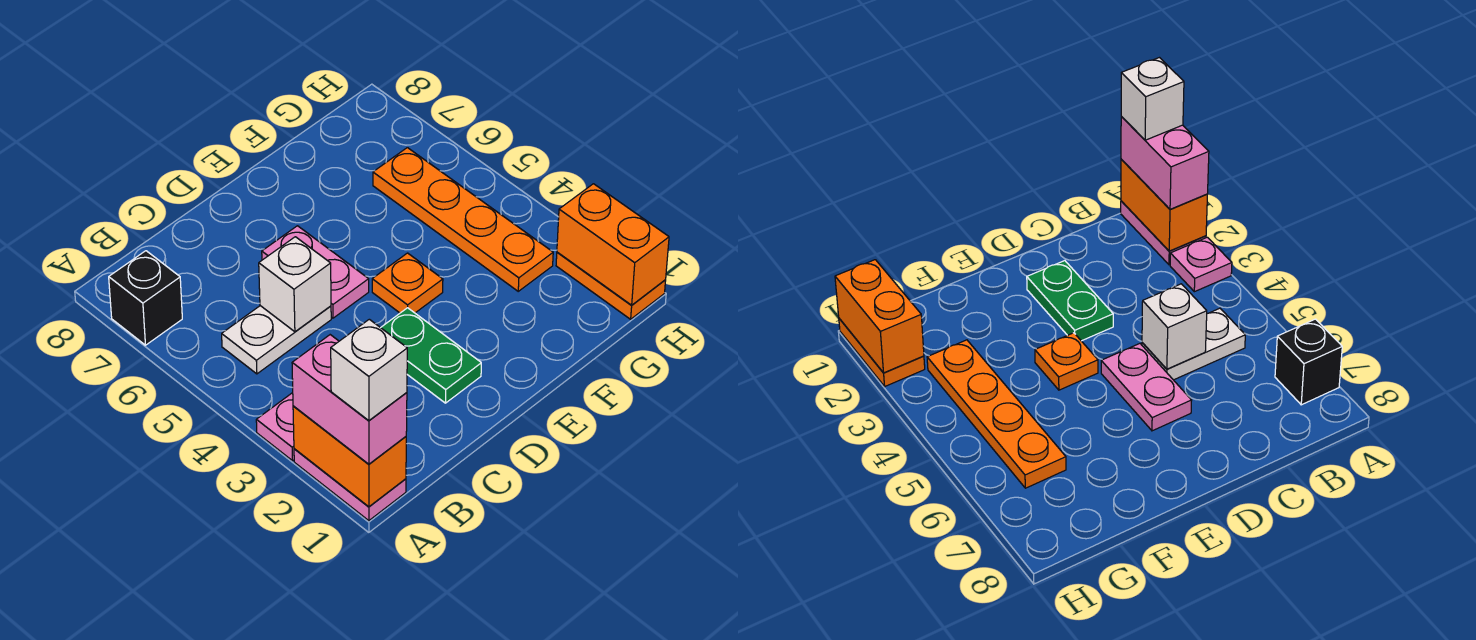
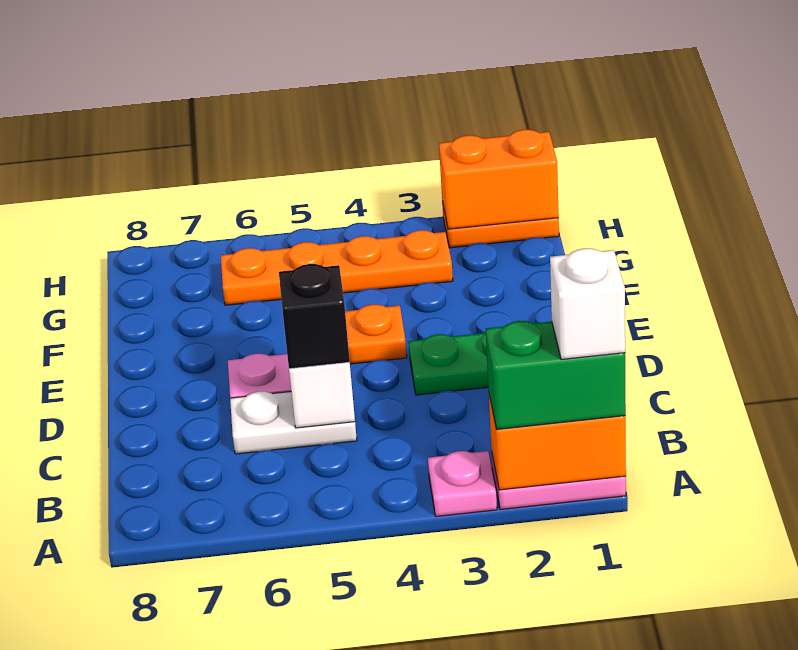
pink brick A1:A2 level 3 -> green brick A1:A2 level 3
black brick A7 level 1 -> black brick C5 level 3
white plate B5:C5 level 1 -> white plate C5:C6 level 1

